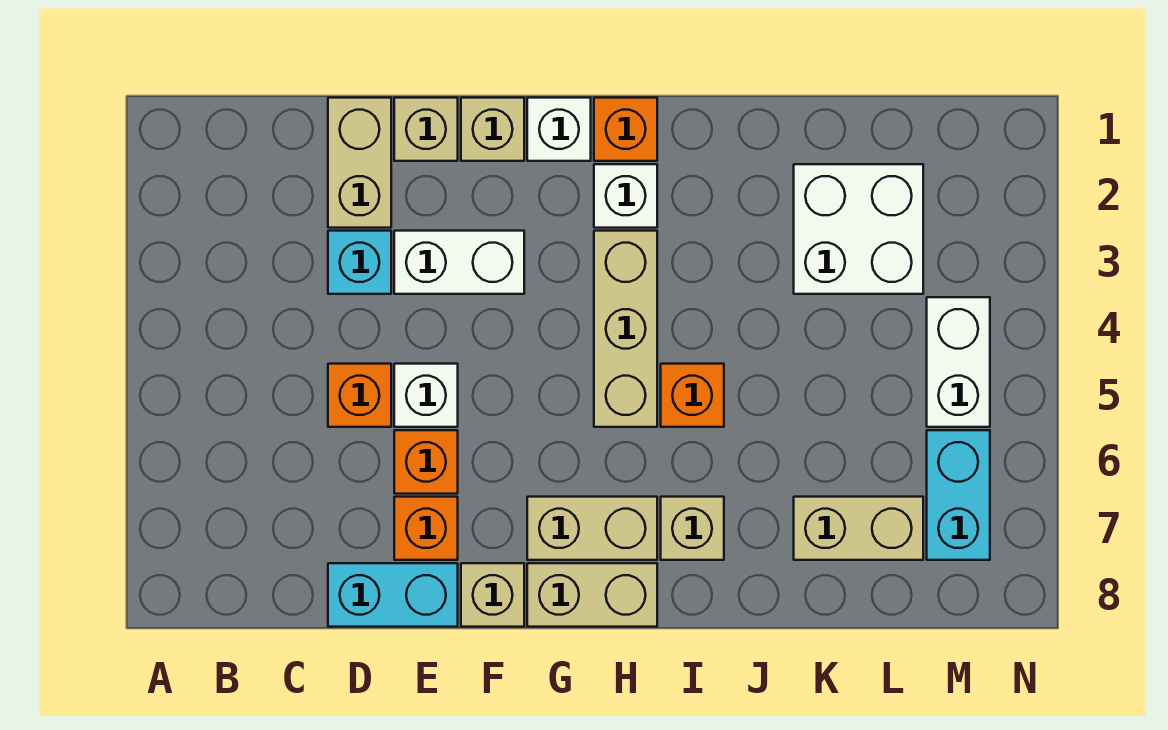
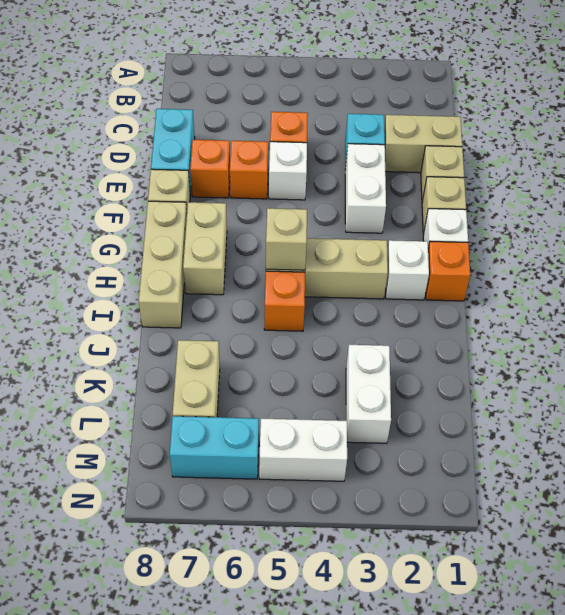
tan brick G8:H8 level 1 -> tan brick G8:I8 level 1
tan brick I7 level 1 -> tan brick H5 level 2
white brick K2:L3 level 1 -> white brick K3:L3 level 1

